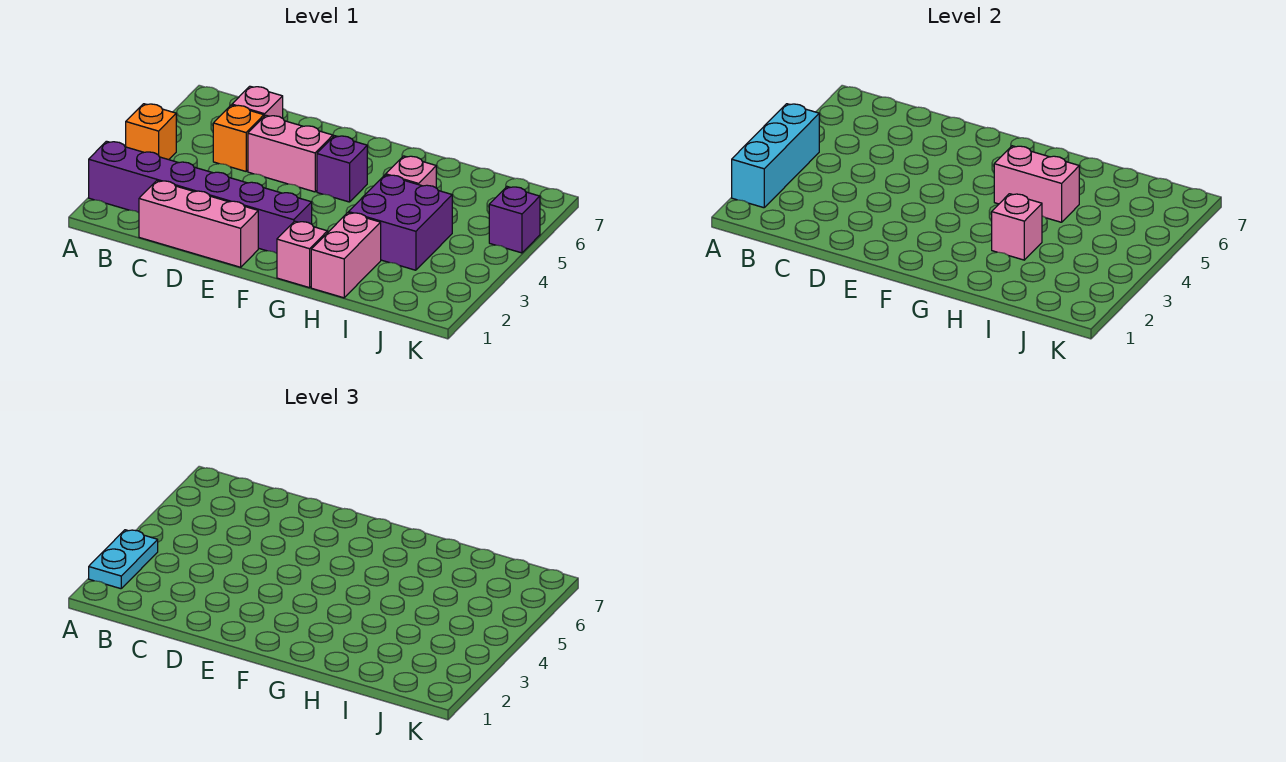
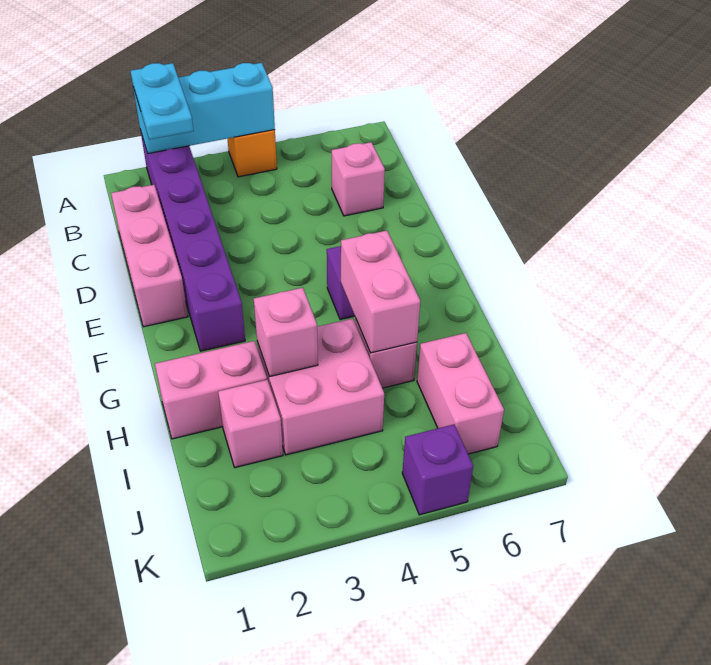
cyan plate A2:A3 level 3 -> cyan plate A2:B2 level 3
orange brick C5 level 1 -> none
pink brick D5:E5 level 1 -> pink brick I6:J6 level 1
pink brick G1 level 1 -> pink brick I2 level 1
purple brick H3:I4 level 1 -> pink brick H3:I4 level 1

